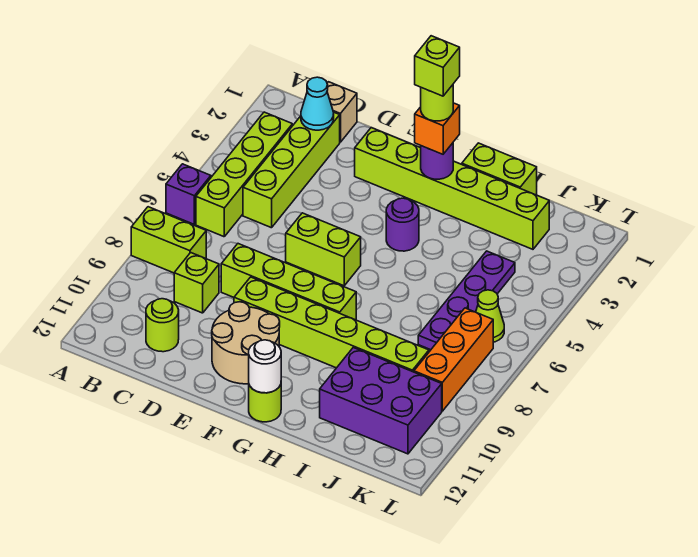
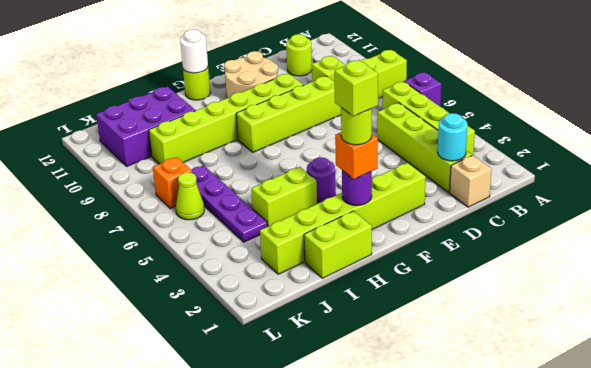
cyan cone C2 level 2 -> cyan round brick C2 level 2
lime brick E6:F6 level 1 -> lime brick H4:I4 level 1
orange brick K7:K9 level 1 -> orange brick K7 level 1

